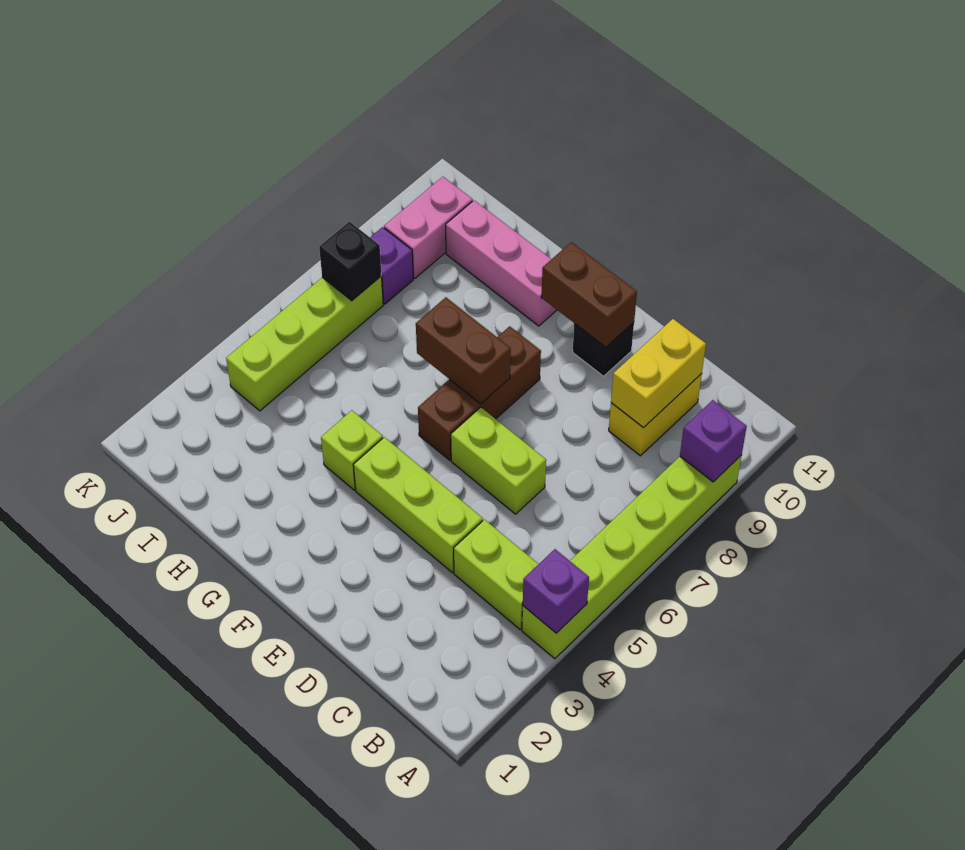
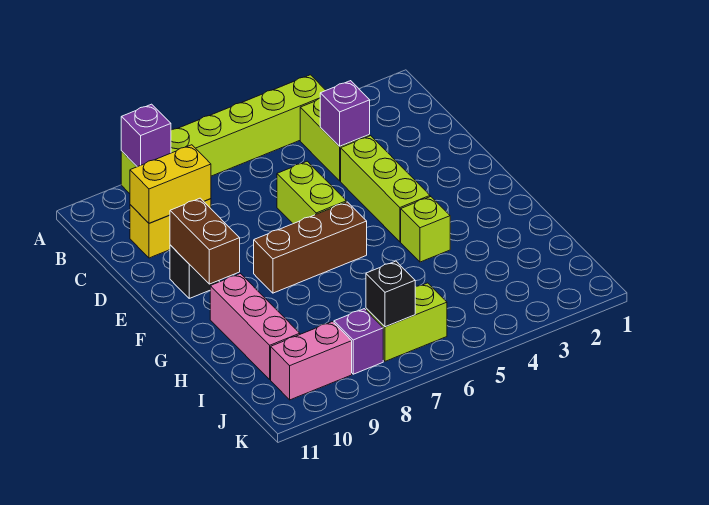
purple brick A4 level 2 -> purple brick C4 level 2
brown brick F7:G7 level 2 -> none
lime brick J4:J7 level 1 -> lime brick J6:J7 level 1

